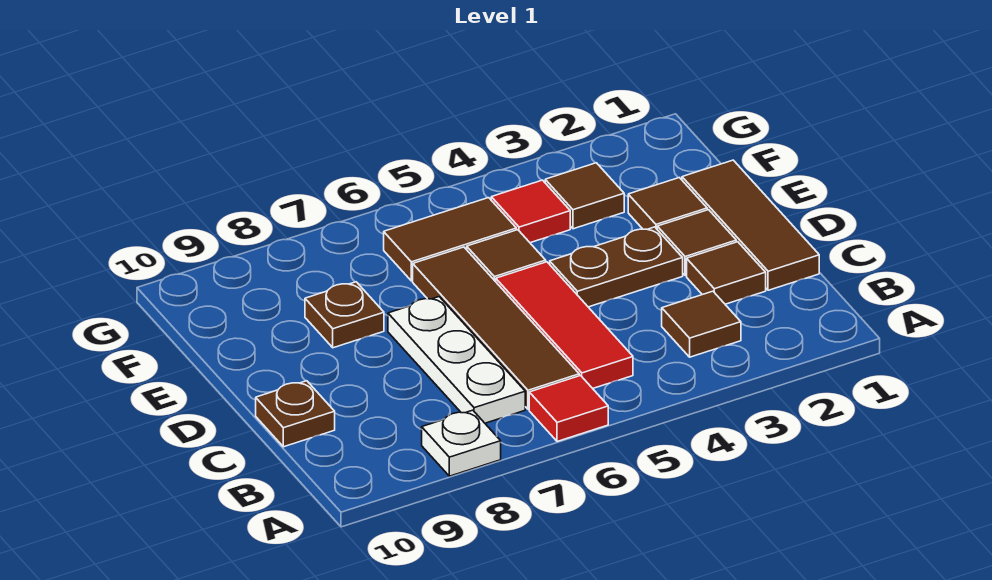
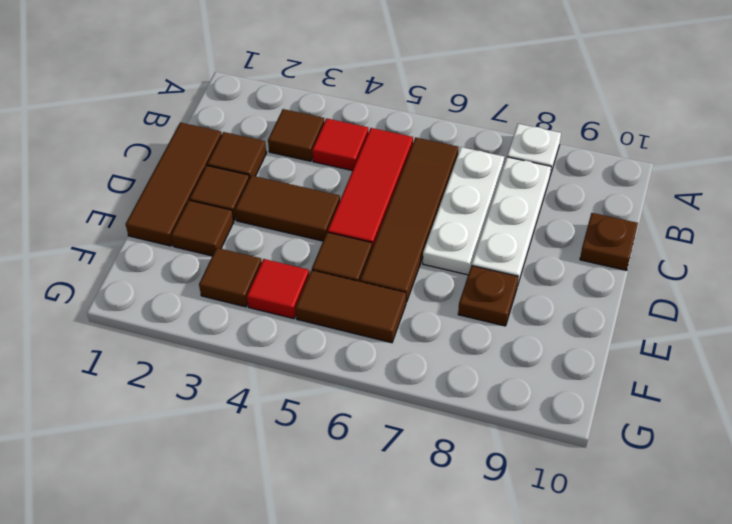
red tile A6 level 1 -> red tile B4 level 1
none -> white plate B8:D8 level 1
brown plate D3:D4 level 1 -> brown tile D3:D4 level 1

